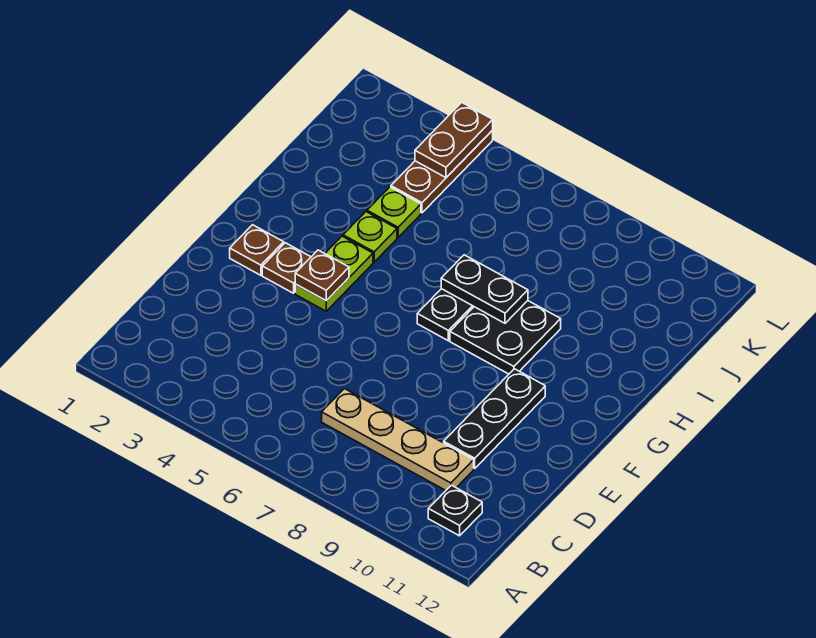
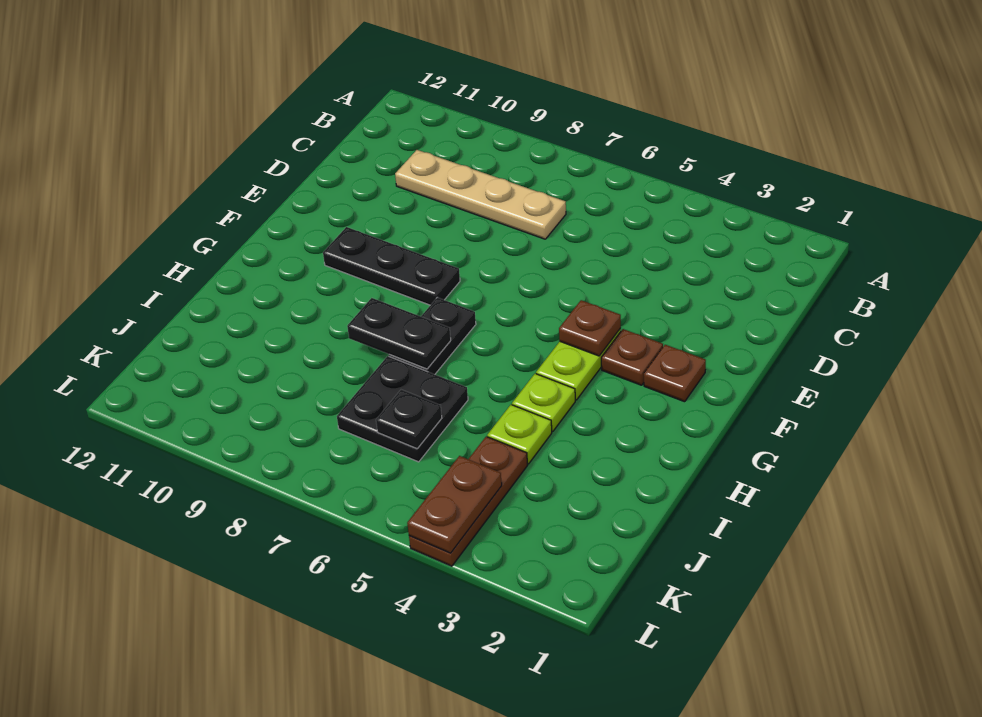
black plate B11 level 1 -> black plate J6 level 2
black plate D10:F10 level 1 -> black plate F8:F10 level 1
black plate G8:H9 level 1 -> black plate I6:J7 level 1

